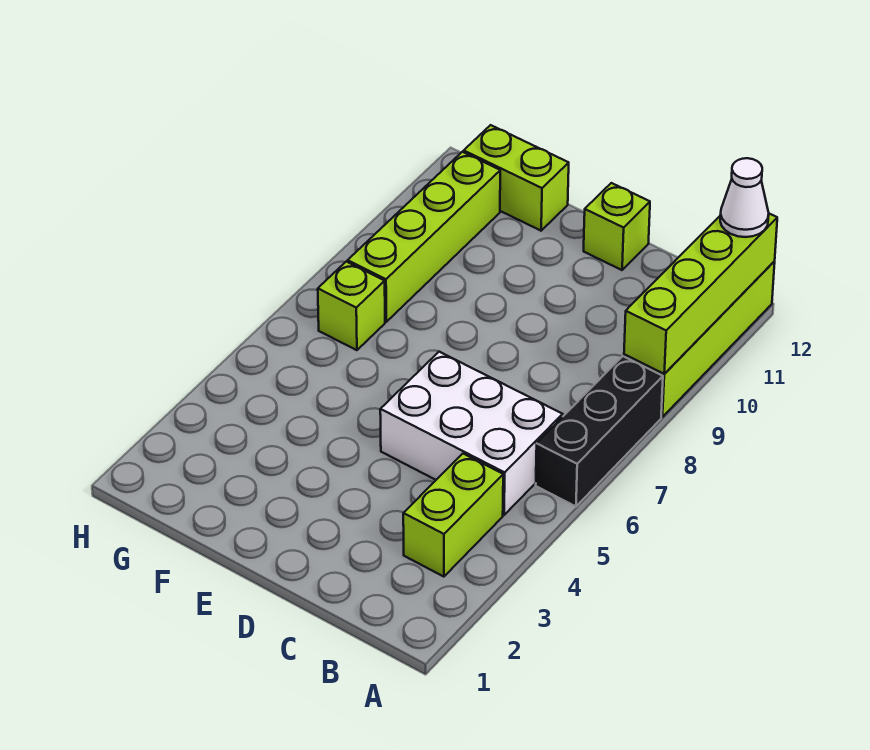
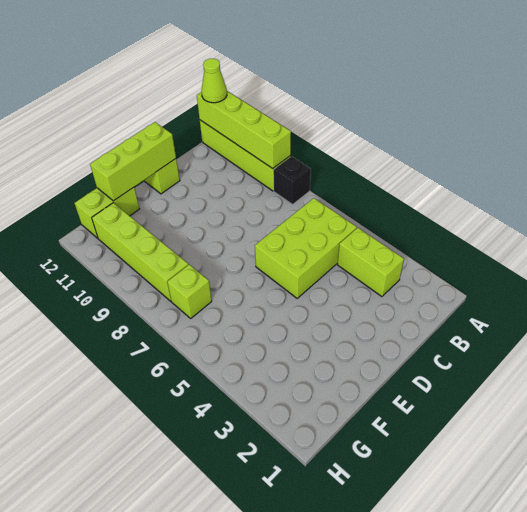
black brick A6:A8 level 1 -> black brick A8 level 1
white cone A12 level 3 -> lime cone A12 level 3
white brick B5:D6 level 1 -> lime brick B5:D6 level 1
none -> lime brick D12:F12 level 2

